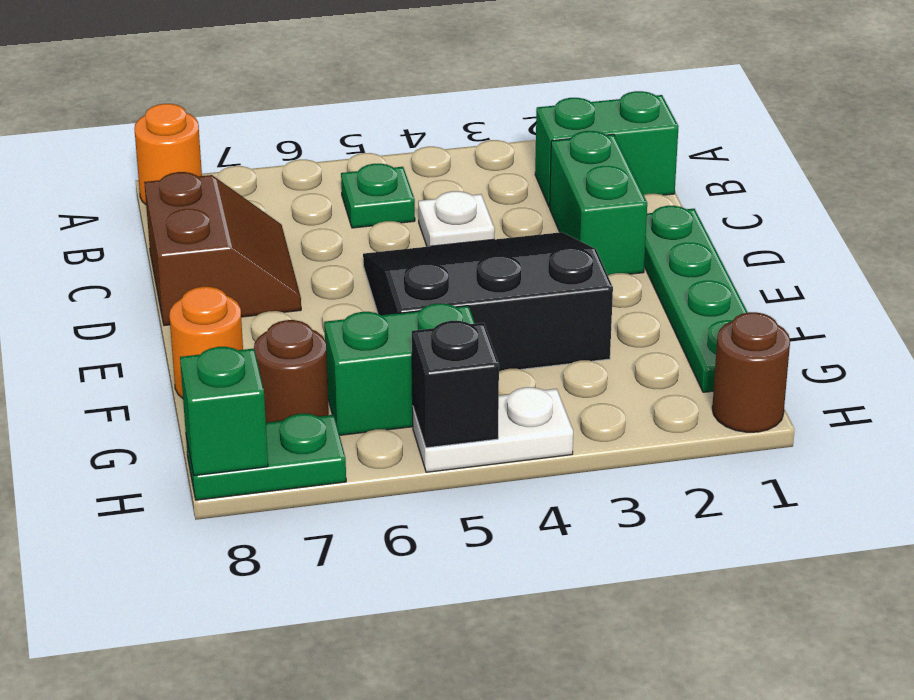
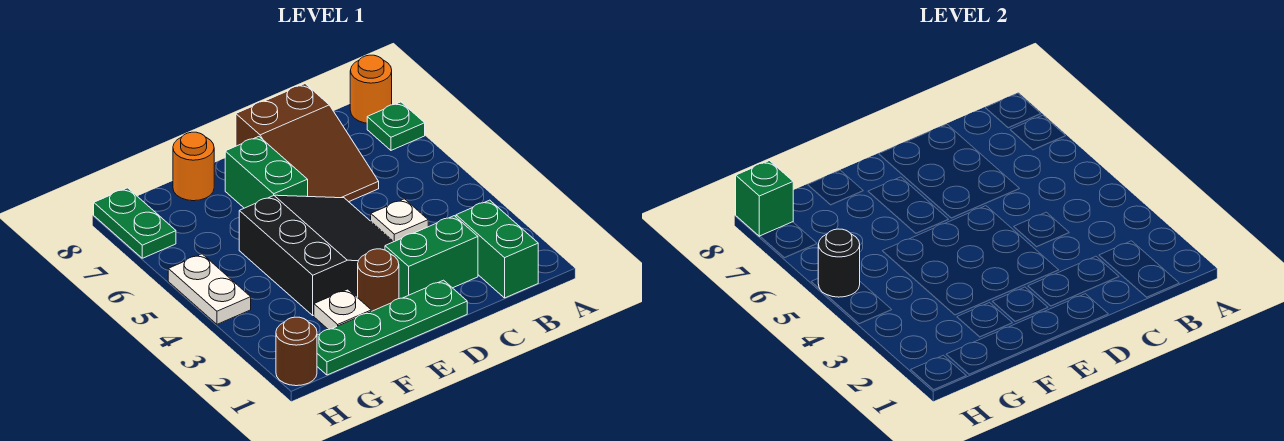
green plate B5 level 1 -> green plate A7 level 1
brown slope C7:D8 level 1 top 8 -> brown slope C6:D8 level 1 top 8
none -> white plate F2 level 1
green brick G5:G6 level 1 -> green brick E6:E7 level 1
brown round brick G7 level 1 -> brown round brick E2 level 1
black brick H5 level 2 -> black round brick H5 level 2

